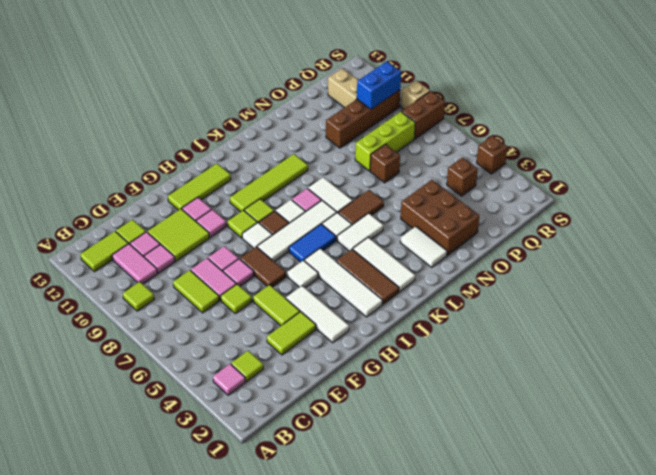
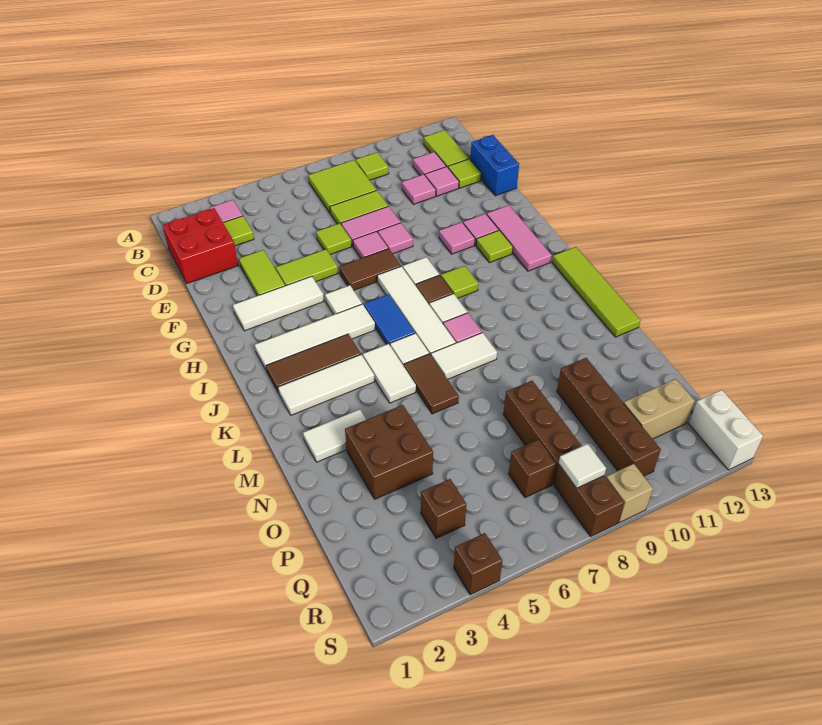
none -> red brick C1:D2 level 1
pink tile C10:C11 level 1 -> pink tile C11 level 1
lime tile E10:F11 level 1 -> lime tile B7:C8 level 1
lime tile G12:I12 level 1 -> pink tile G12:I12 level 1
lime tile H9 level 1 -> lime tile H11 level 1
lime tile I10:L10 level 1 -> lime tile J13:M13 level 1
brown brick N2:O4 level 1 -> brown brick N3:O4 level 1
brown brick O7 level 1 -> brown brick Q7 level 1
lime brick O8:Q8 level 1 -> brown brick O8:Q8 level 1
blue brick Q10:R10 level 2 -> blue brick D13:E13 level 1
none -> white tile R8 level 2
none -> white brick R13:S13 level 1

